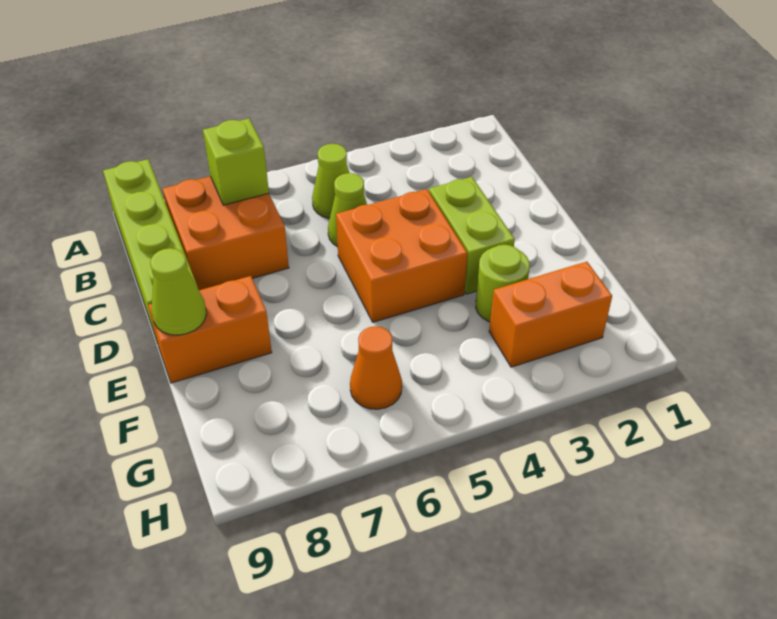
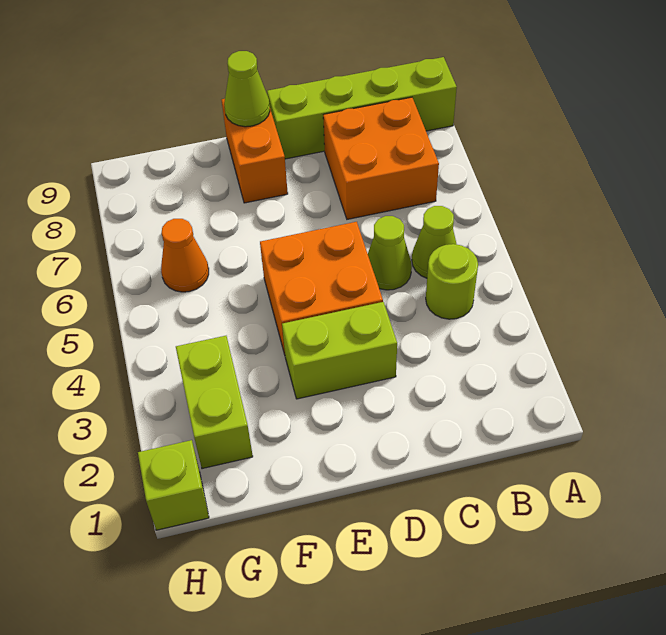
lime brick B7 level 2 -> lime brick H1 level 1
lime round brick F3 level 1 -> lime round brick B4 level 1
orange brick G2:G3 level 1 -> lime brick G2:G3 level 1

